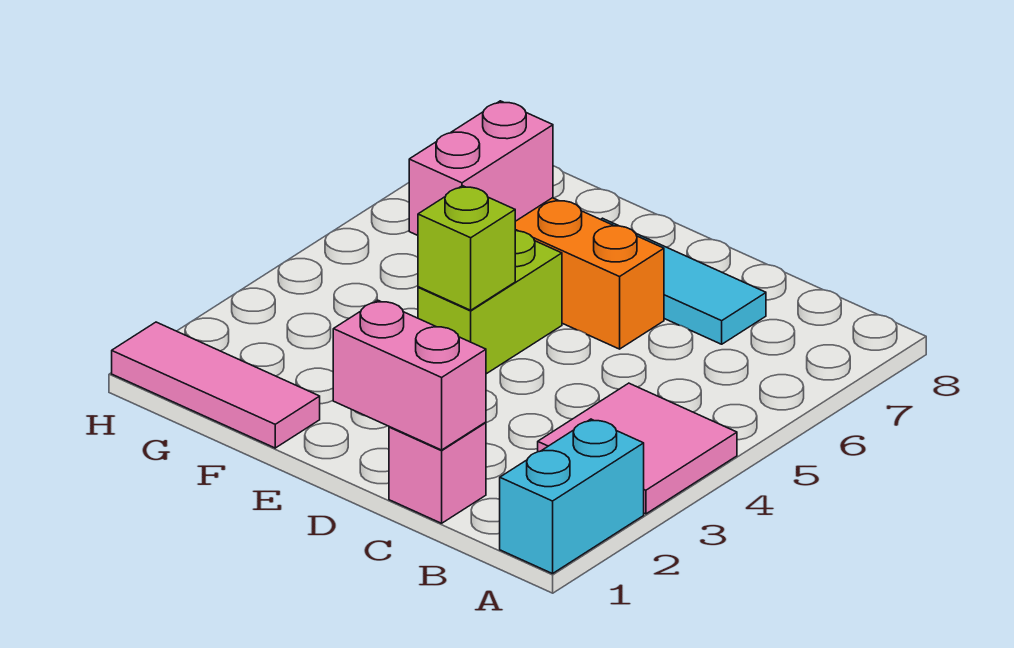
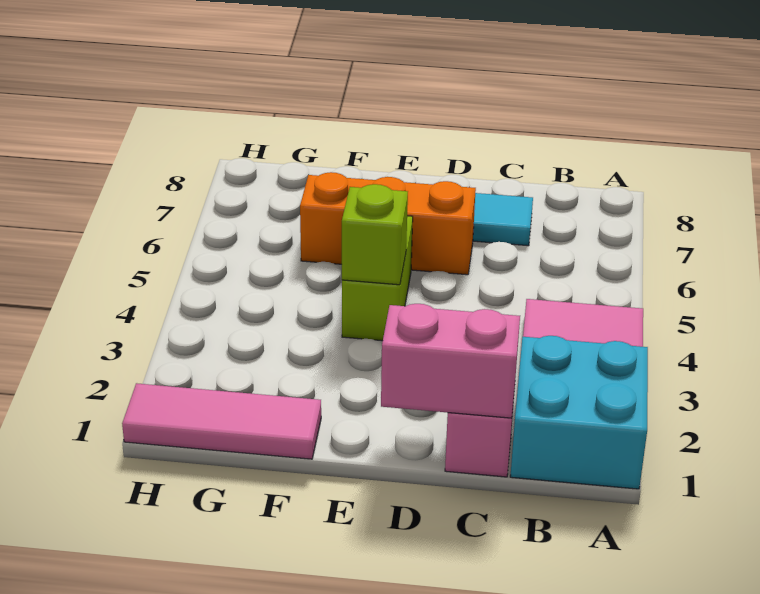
cyan brick A1:A2 level 1 -> cyan brick A1:B2 level 1
pink brick F5:F6 level 2 -> none

